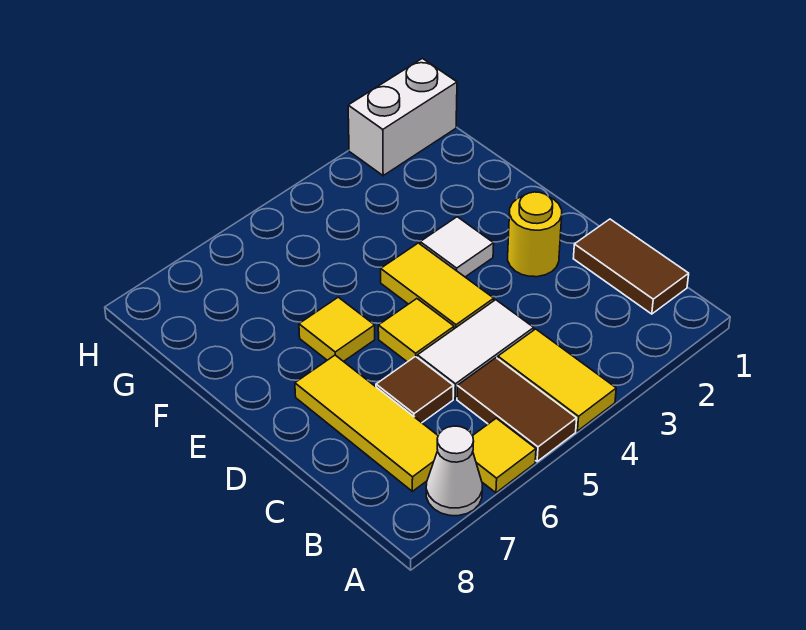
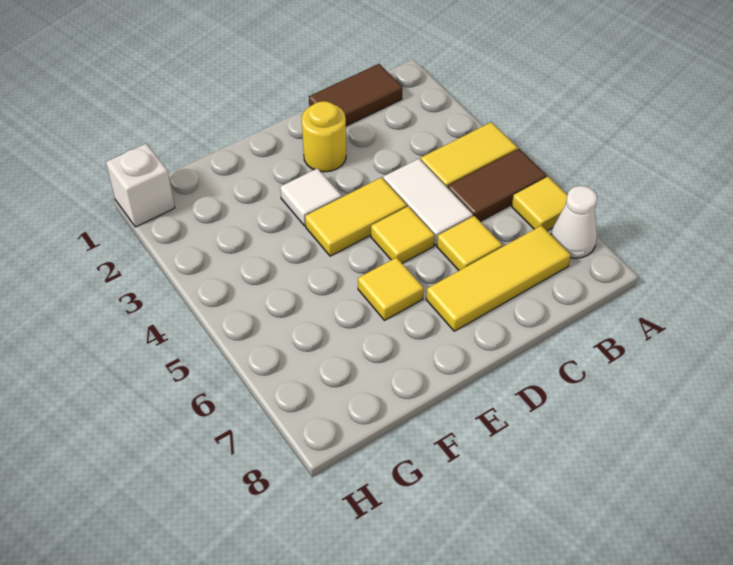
brown tile C6 level 1 -> yellow tile C6 level 1
white brick H1:H2 level 1 -> white brick H1 level 1

